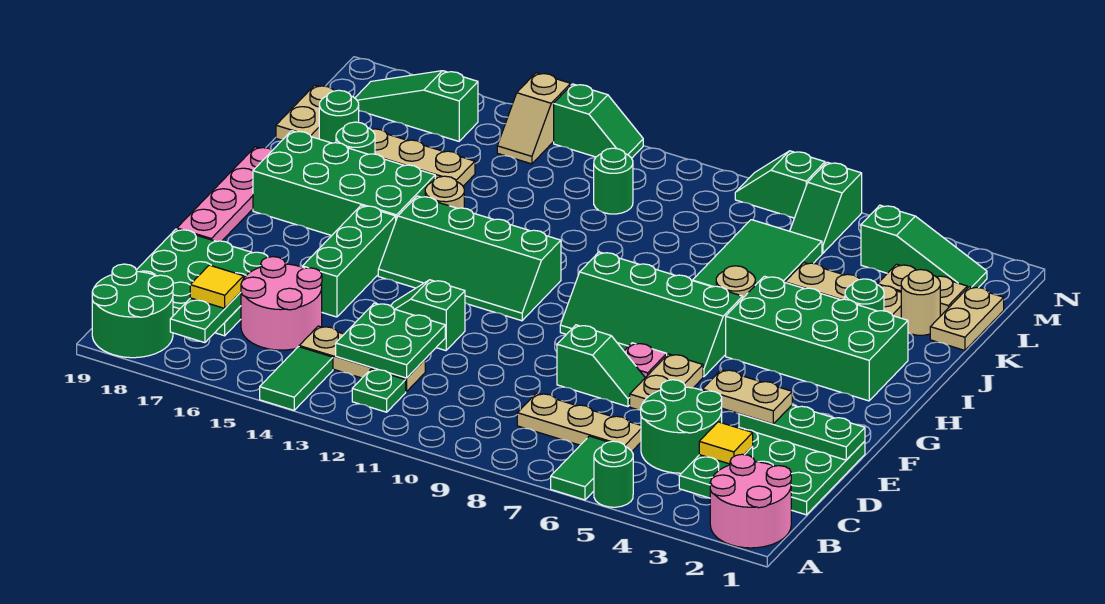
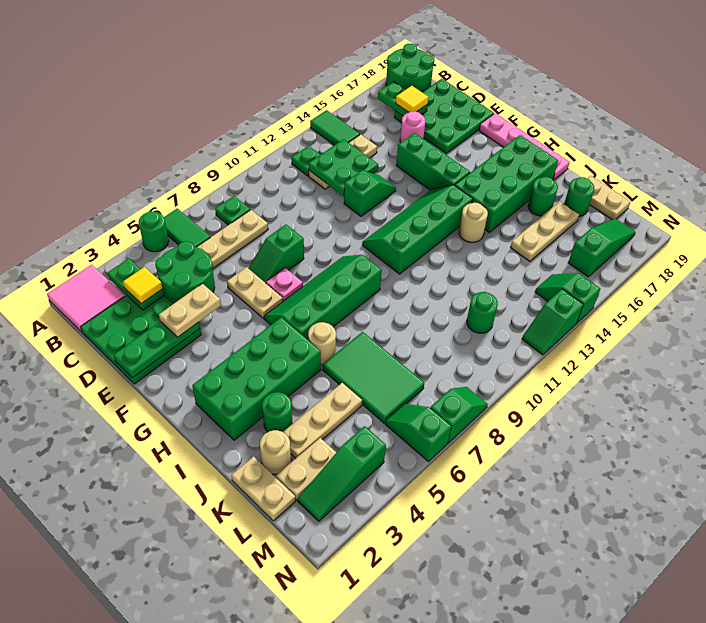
pink round brick A1:B2 level 1 -> pink tile A1:B2 level 1
none -> green plate B8 level 1
pink round brick C15:D16 level 1 -> pink round brick D16 level 1
tan slope M14:N14 level 1 top N -> green slope M14:N14 level 1 top N

